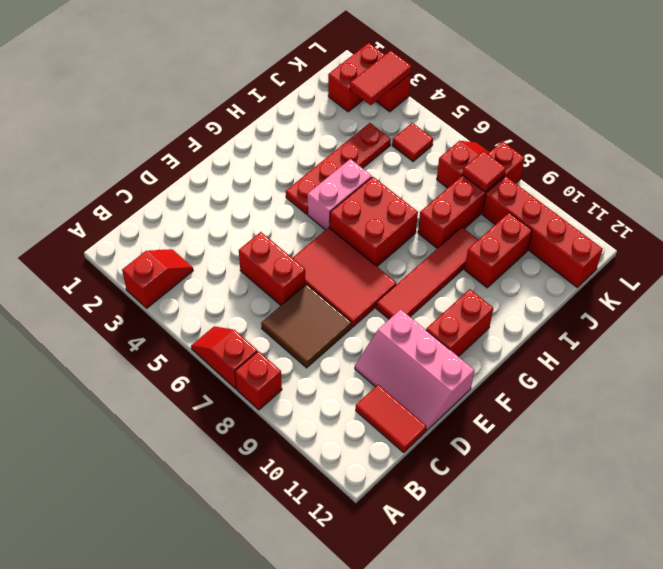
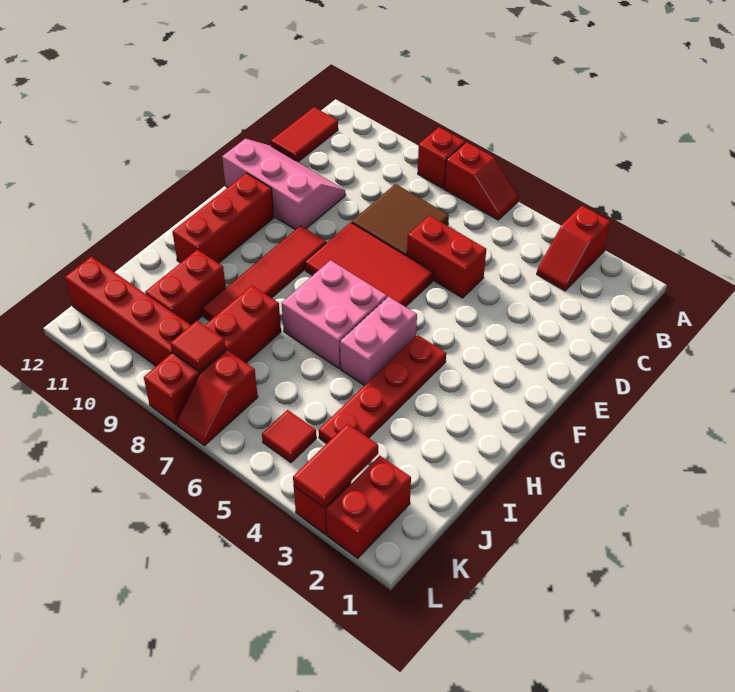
red tile C11:C12 level 1 -> red tile B12:C12 level 1
red brick F11:G11 level 1 -> red brick F11:H11 level 1
red brick G6:H7 level 1 -> pink brick G6:H7 level 1

